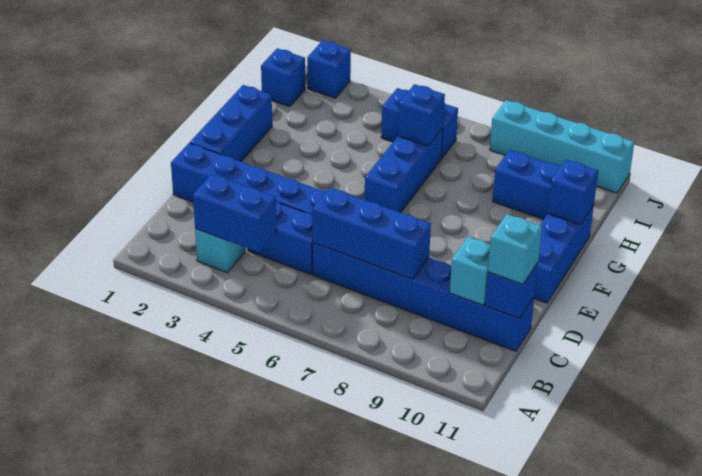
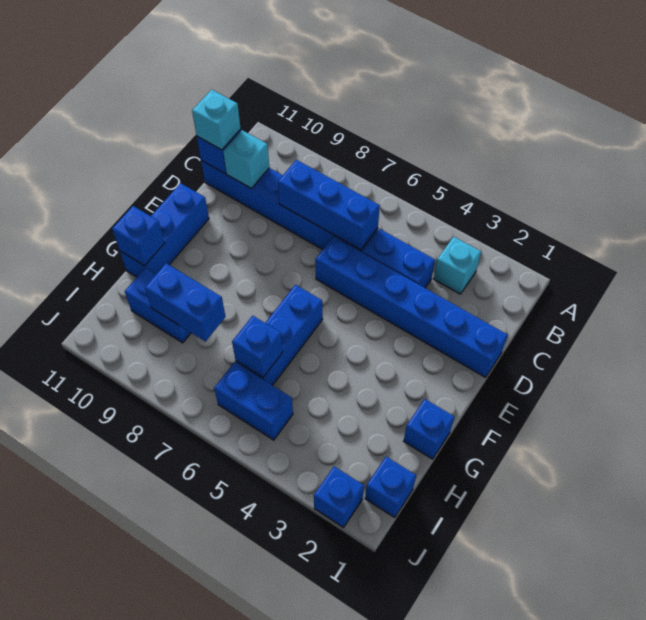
blue brick B3:B4 level 2 -> blue brick H8:H9 level 2
blue brick E1:G1 level 1 -> blue brick G1 level 1
cyan brick J8:J11 level 1 -> none

